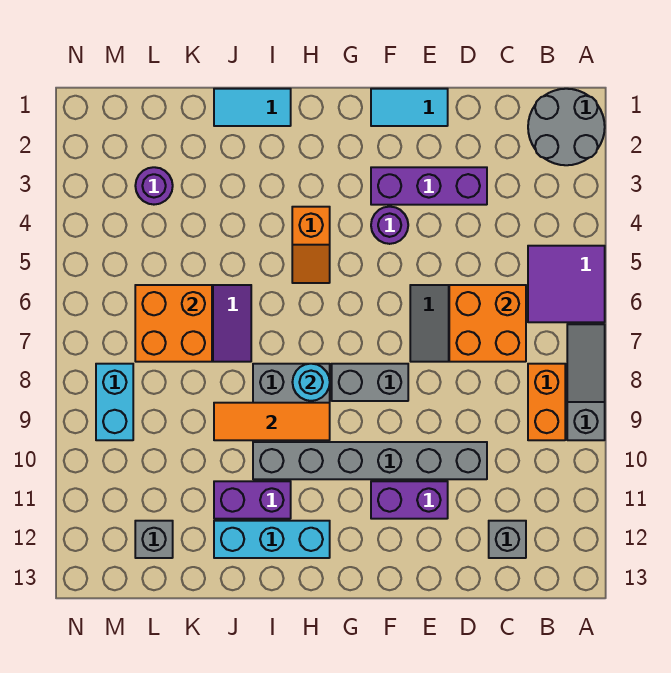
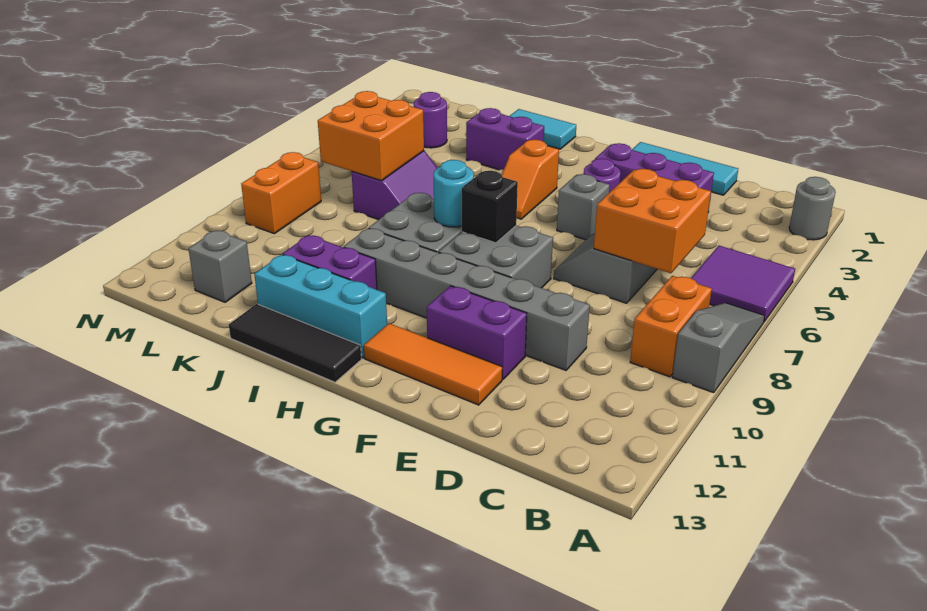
grey round brick A1:B2 level 1 -> grey round brick A2 level 1
grey brick C12 level 1 -> grey brick F5 level 1
cyan tile E1:F1 level 1 -> cyan tile D1:F1 level 1
grey brick F8:G8 level 1 -> grey brick F8:G9 level 1
none -> black brick G8 level 2
orange tile H9:J9 level 2 -> orange tile E12:G12 level 1
none -> black tile H13:J13 level 1
none -> purple brick I3:J3 level 1
cyan brick M8:M9 level 1 -> orange brick M8:M9 level 1

